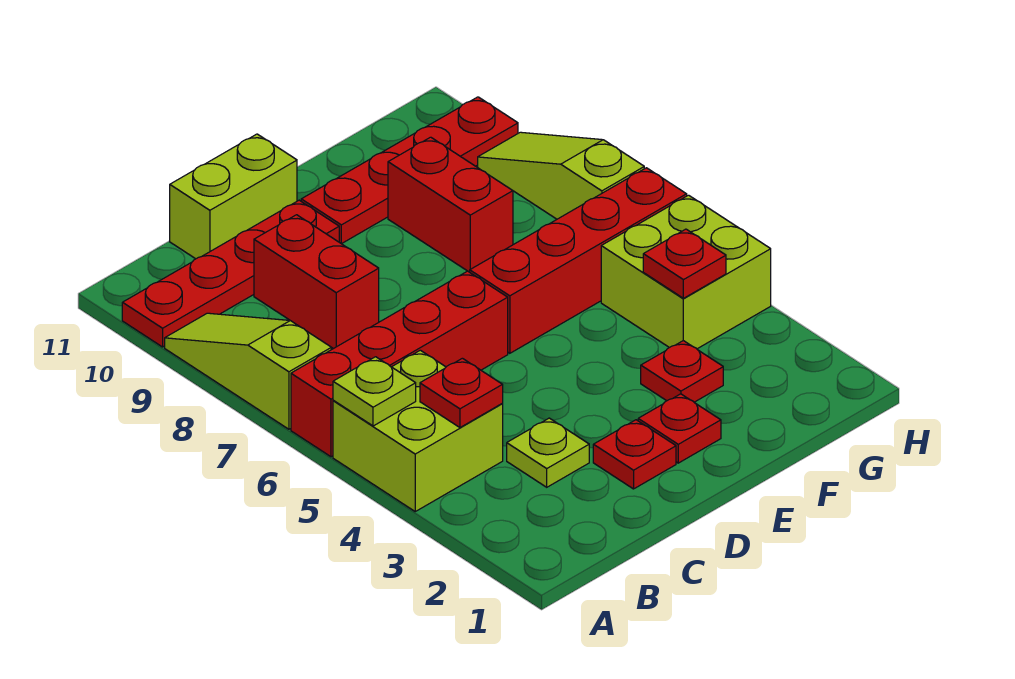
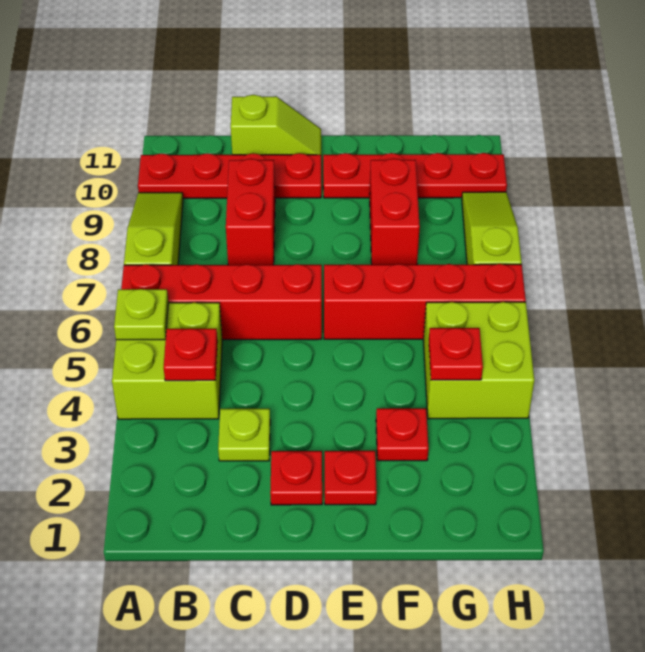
lime brick C11:D11 level 1 -> lime slope C11:D11 level 1 top C

